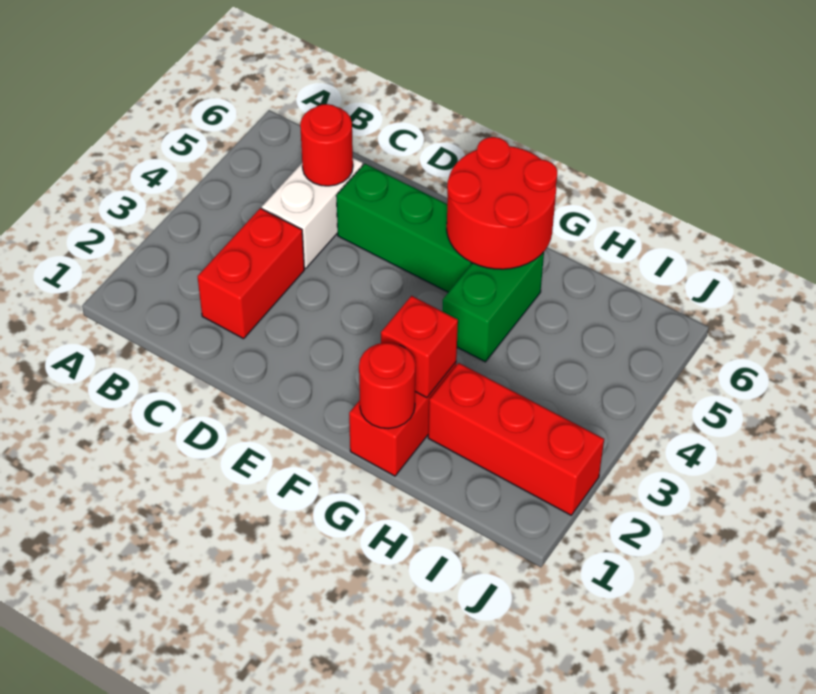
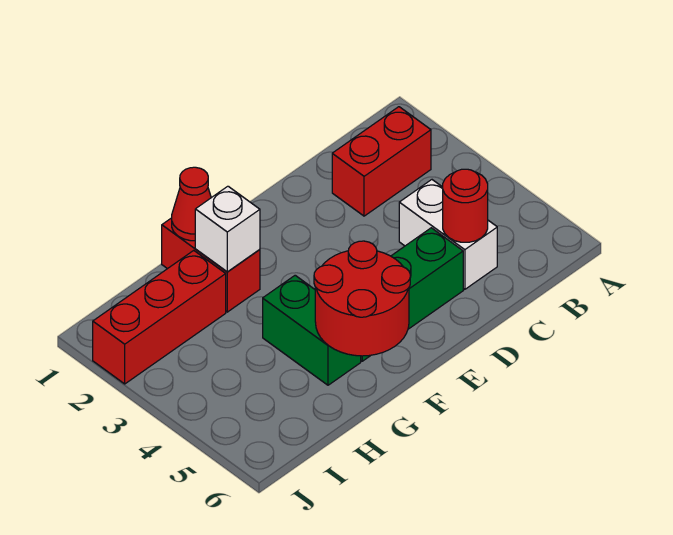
red brick C2:C3 level 1 -> red brick B2:C2 level 1
red round brick G1 level 2 -> red cone G1 level 2
red brick G2 level 2 -> white brick G2 level 2

